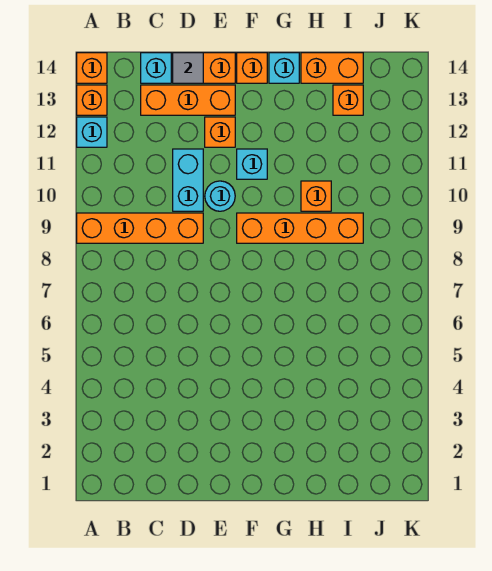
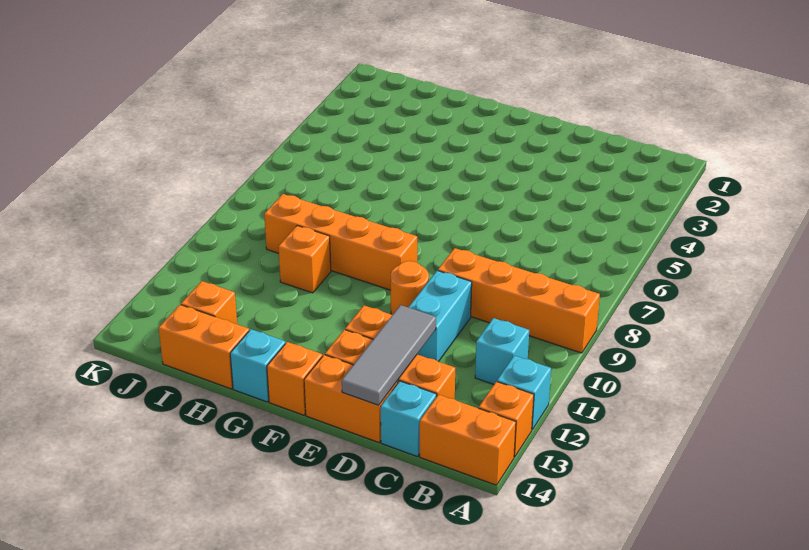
orange brick A14 level 1 -> orange brick A14:B14 level 1
grey tile D14 level 2 -> grey tile D12:D14 level 2
cyan round brick E10 level 1 -> orange round brick E10 level 1
cyan brick F11 level 1 -> cyan brick B11 level 1

